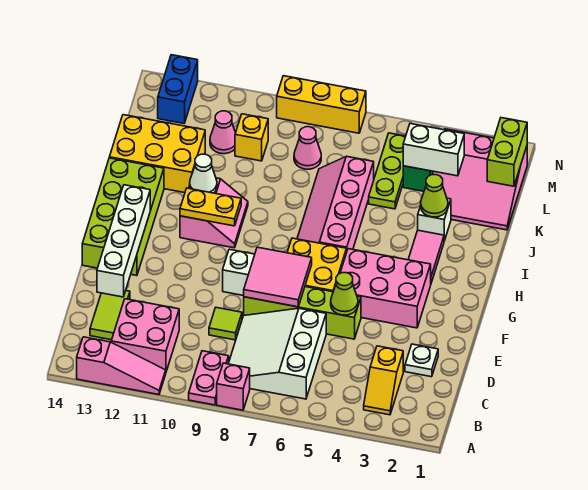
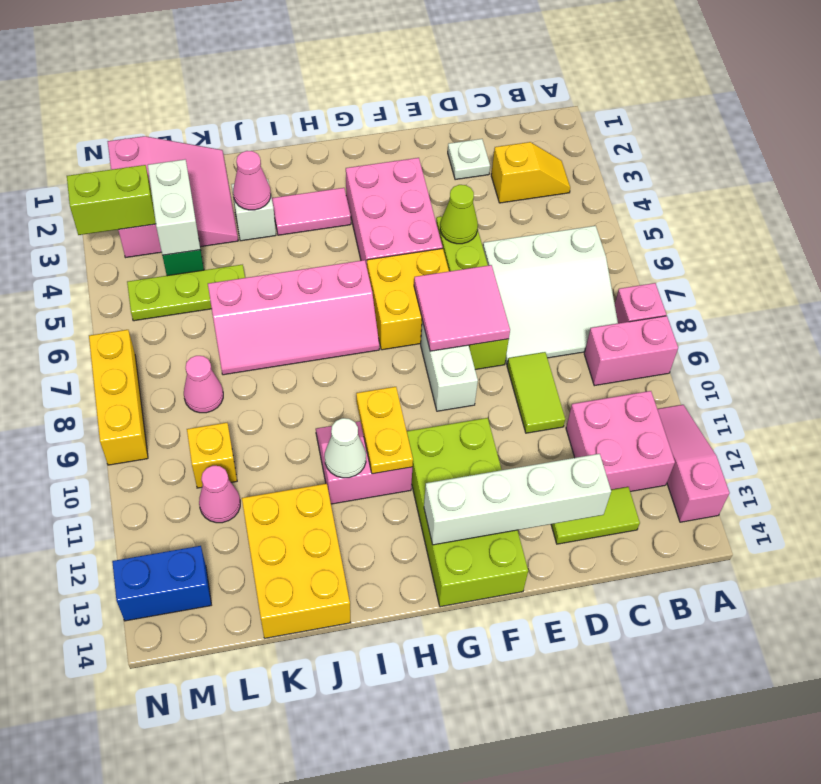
pink plate A9:B9 level 1 -> pink brick A9:B9 level 1
lime tile D9 level 1 -> lime tile D9:D10 level 1
lime brick F13:I14 level 1 -> lime brick F11:G14 level 1
lime cone J3 level 2 -> pink cone J3 level 2
lime brick L1:M1 level 2 -> lime brick M3:N3 level 2

